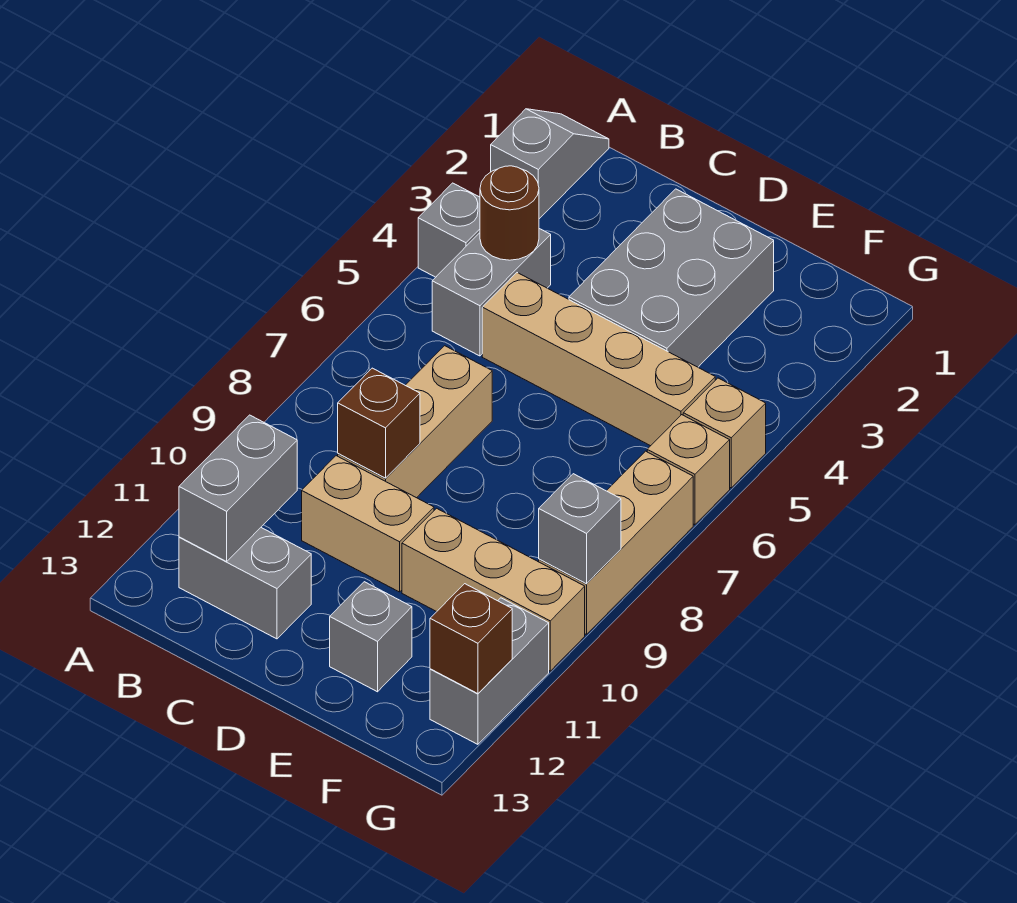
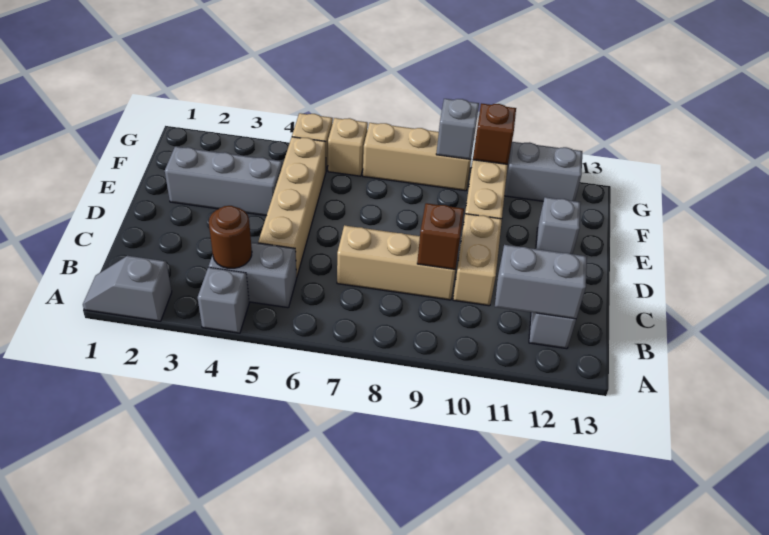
grey brick D2:E4 level 1 -> grey brick E2:E4 level 1
brown brick G12 level 2 -> brown brick G10 level 2

